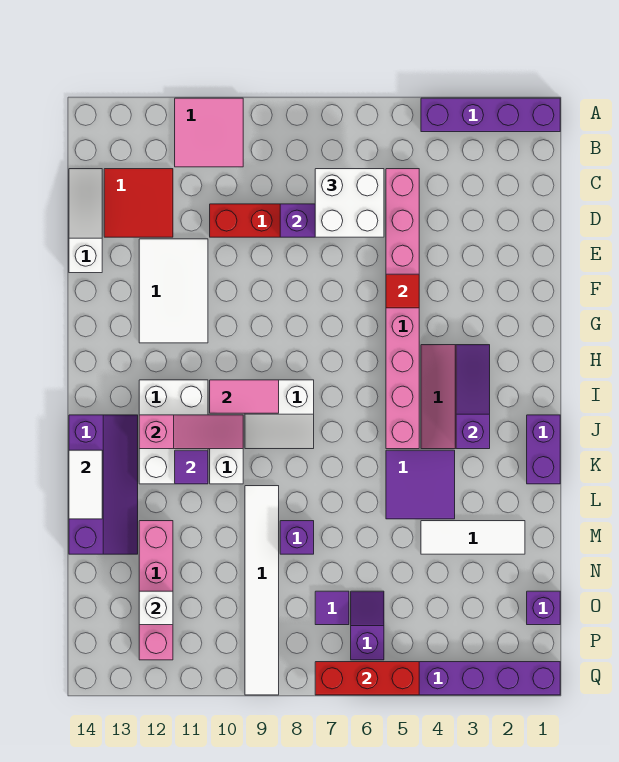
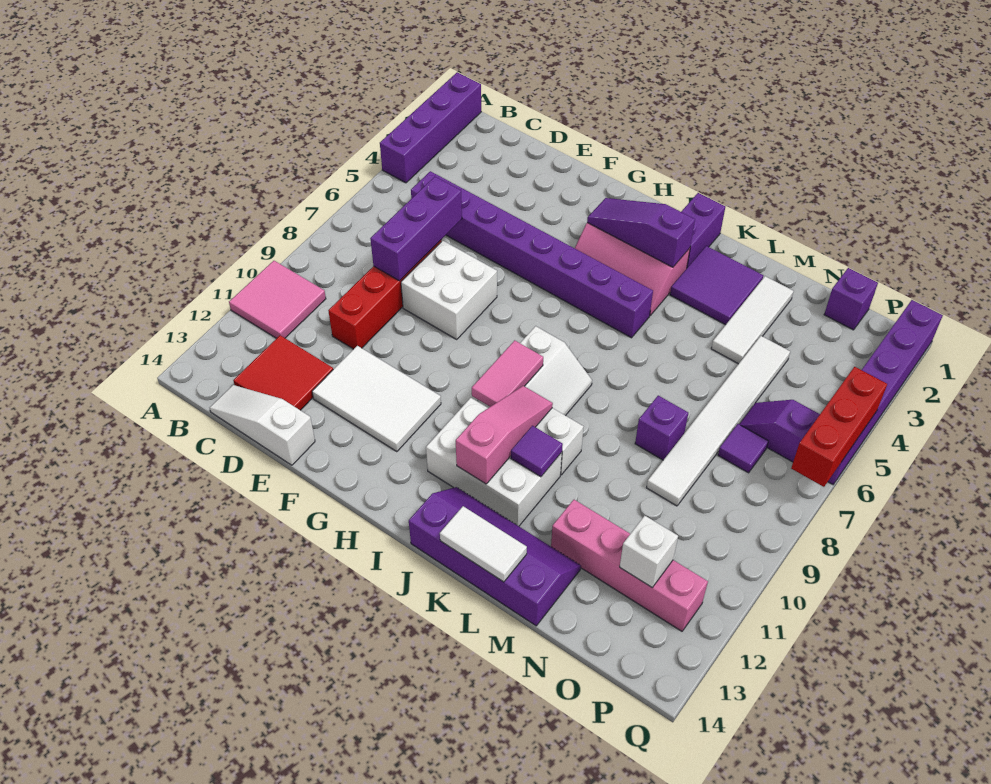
pink brick C5:J5 level 1 -> purple brick C5:J5 level 1
white brick C6:D7 level 3 -> white brick E7:F8 level 1
red tile F5 level 2 -> none
purple brick J1:K1 level 1 -> purple brick J1:J2 level 1
purple tile K4:L5 level 1 -> purple tile K2:L3 level 1
white tile L9:Q9 level 1 -> white tile N4:N9 level 1

